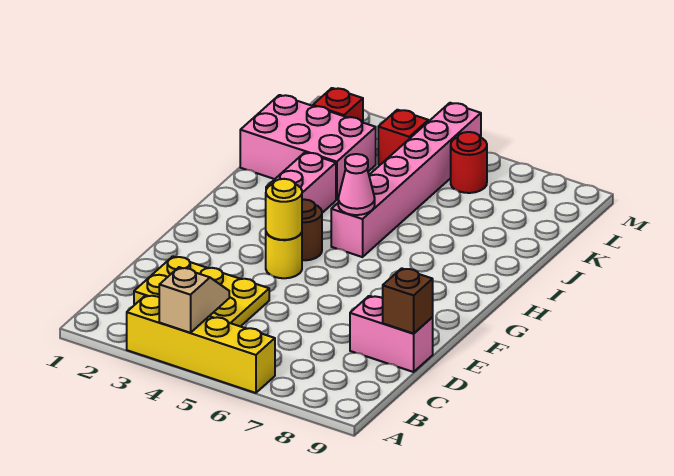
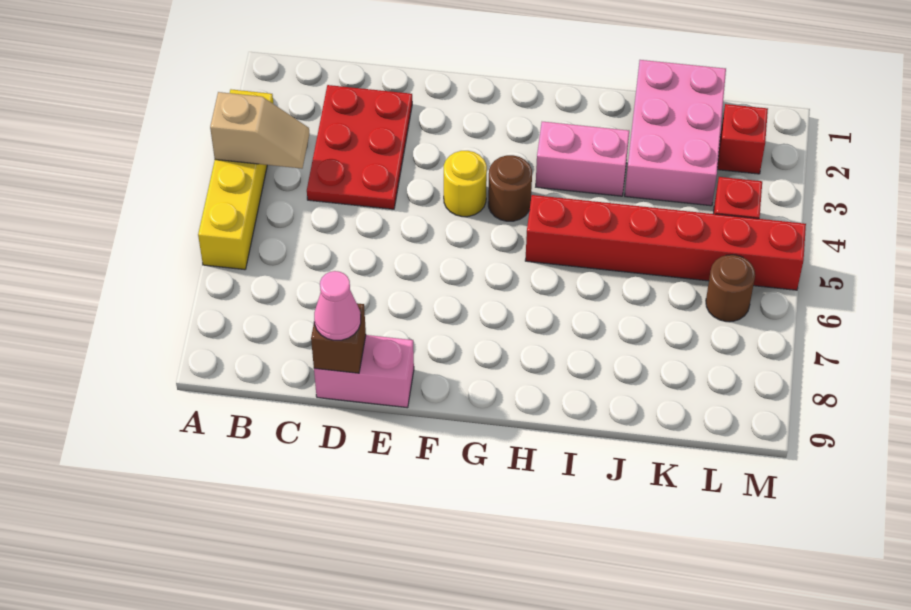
yellow plate C2:D4 level 1 -> red plate C2:D4 level 1
pink brick D8:D9 level 1 -> pink brick D9:E9 level 1
yellow round brick F4 level 2 -> none
pink brick H5:M5 level 1 -> red brick H5:M5 level 1
pink cone H5 level 2 -> pink cone D9 level 3
red round brick L6 level 1 -> brown round brick L6 level 1

